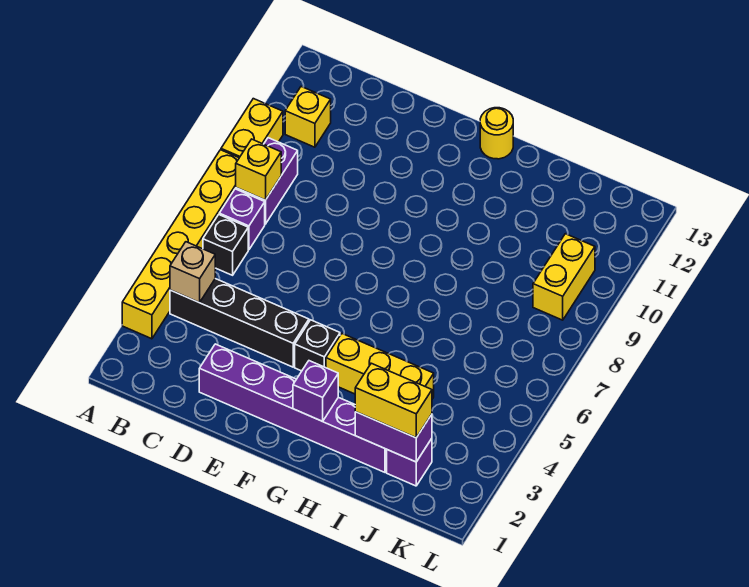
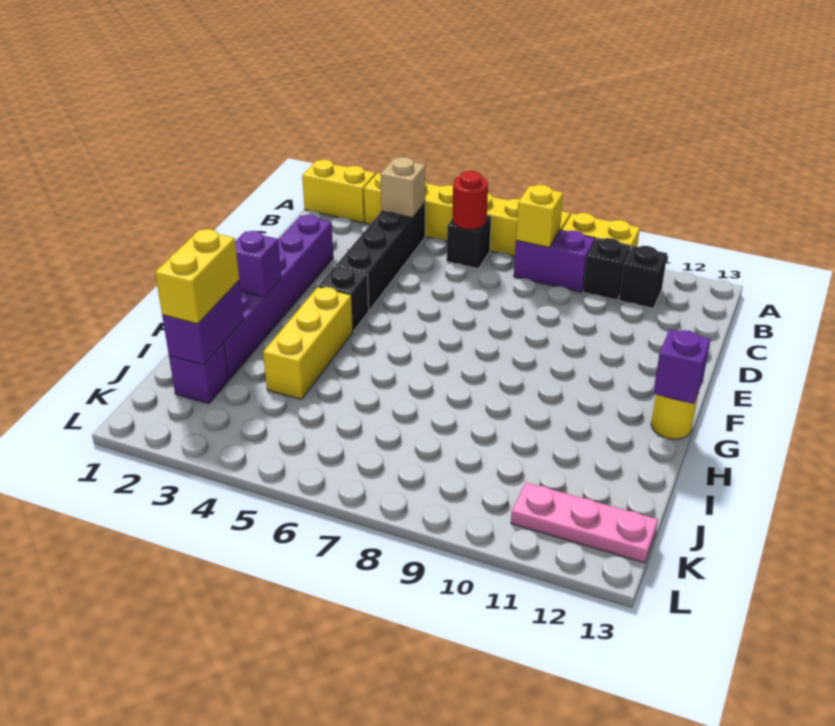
none -> red round brick B6 level 2
purple brick B7 level 1 -> purple brick G13 level 2
none -> black brick B10 level 1
yellow brick B11 level 1 -> black brick B11 level 1
yellow brick K9:K10 level 1 -> yellow brick A1:A2 level 1
none -> pink plate K11:K13 level 1

